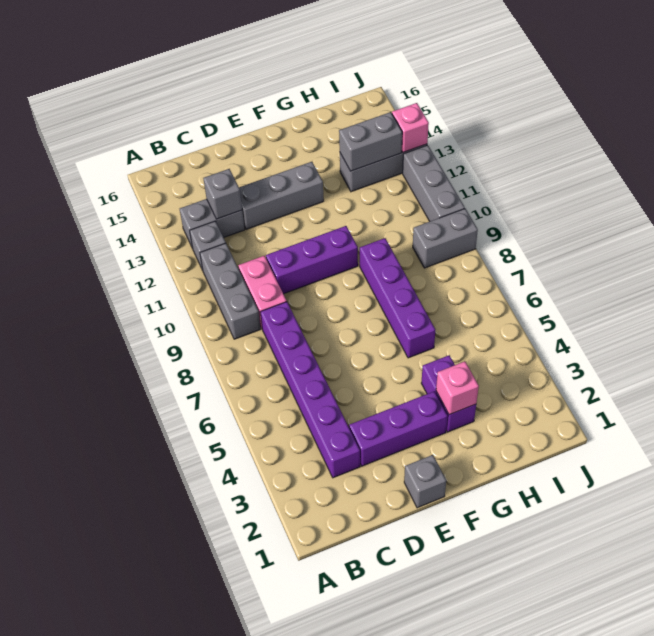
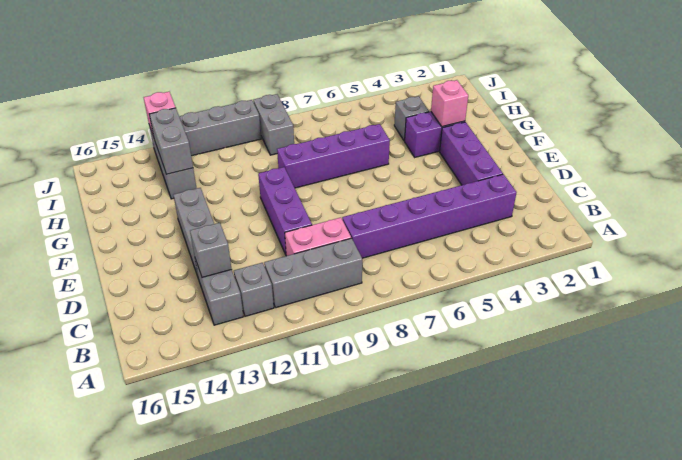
grey brick E1 level 1 -> grey brick H4 level 1

